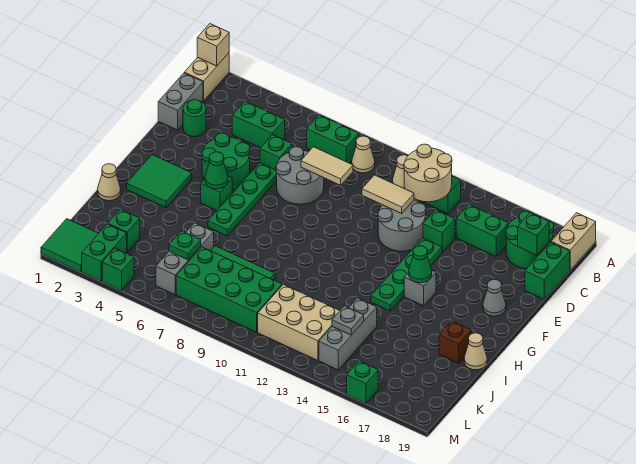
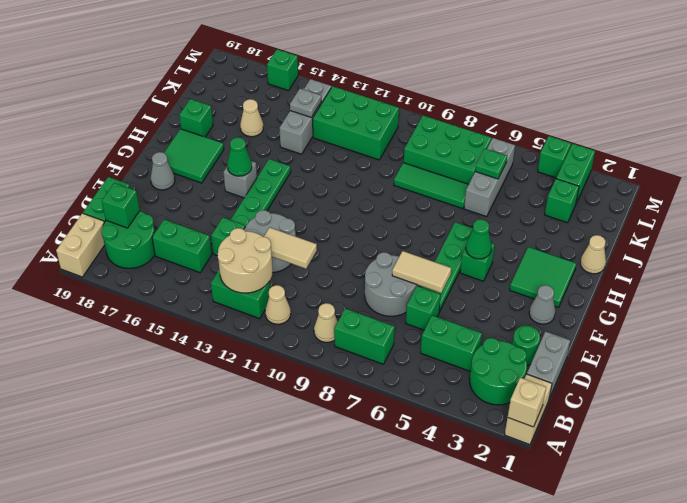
tan tile D8:D9 level 2 -> tan tile E6:E7 level 2
green round brick E4:F5 level 1 -> green round brick B2:C3 level 1
none -> grey cone F2 level 1
brown brick I18 level 1 -> green brick I18 level 1
tan cone I19 level 1 -> tan cone J16 level 1
green brick K7:L10 level 1 -> green brick K7:L9 level 1
tan brick K11:L13 level 1 -> green brick K11:L13 level 1
green tile L1:M2 level 1 -> green tile G17:H18 level 1

